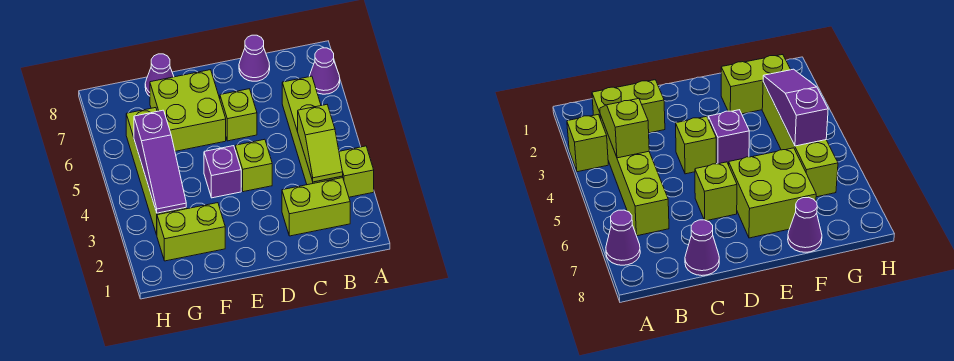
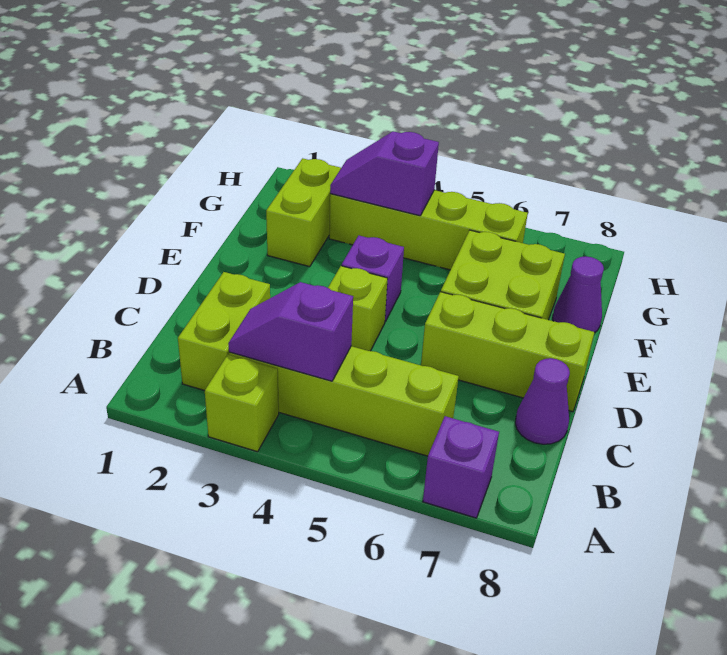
purple cone A7 level 1 -> purple brick A7 level 1
lime slope B3:B4 level 2 top 4 -> purple slope B3:B4 level 2 top 4
lime brick D6 level 1 -> lime brick D6:D8 level 1
purple slope G3:G5 level 2 top 5 -> purple slope G3:G4 level 2 top 4

